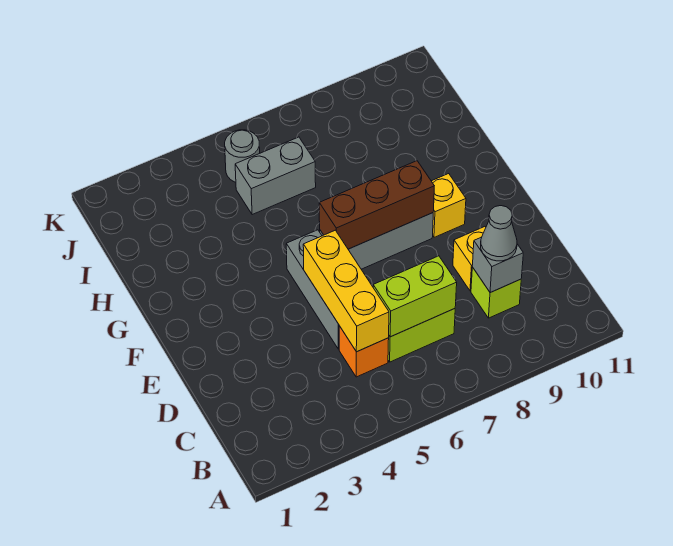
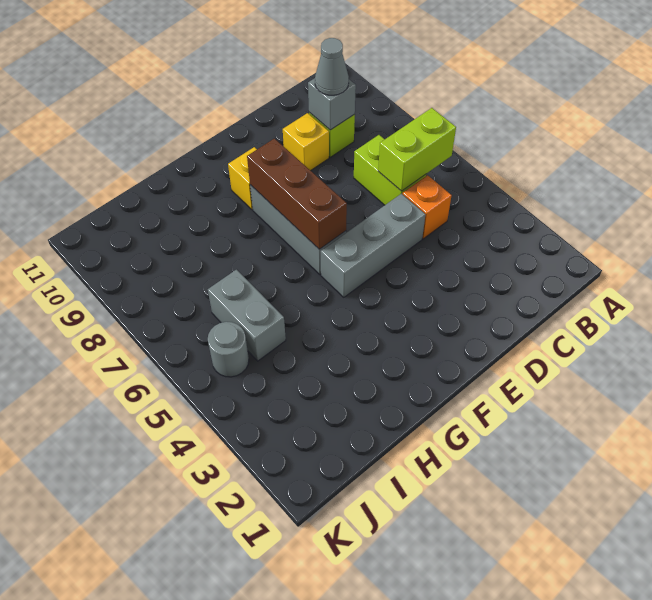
yellow brick C5:E5 level 2 -> none
lime brick C6:C7 level 2 -> lime brick B6:C6 level 2

